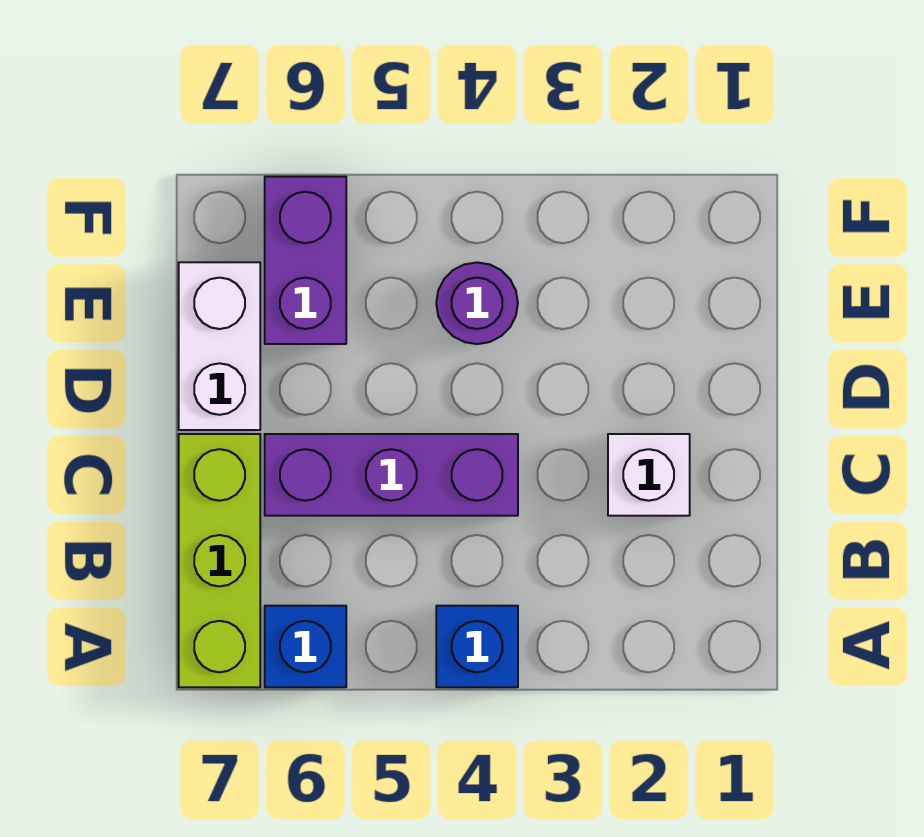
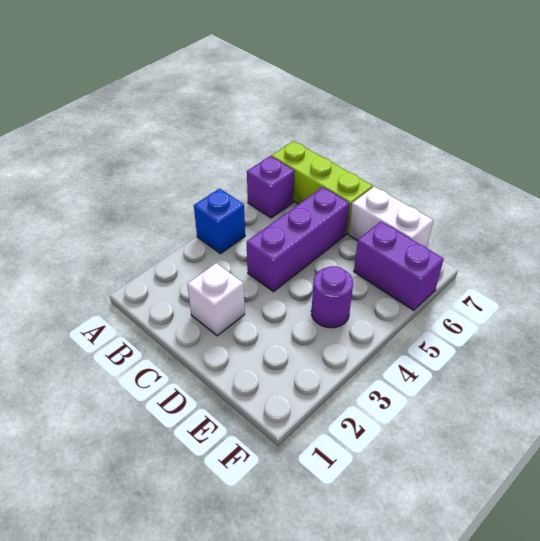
blue brick A6 level 1 -> purple brick A6 level 1

